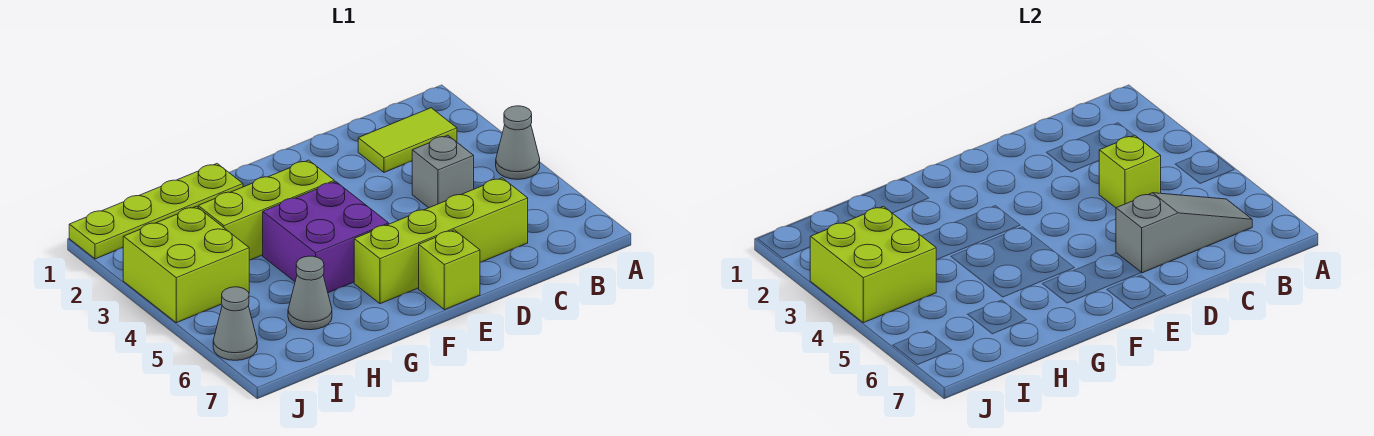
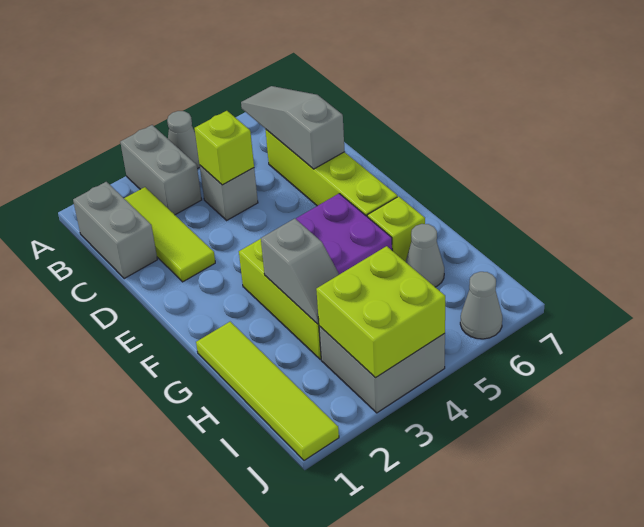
none -> grey brick A3:B3 level 1
none -> grey brick B1:C1 level 1
lime tile B2:C2 level 1 -> lime tile B2:D2 level 1
lime brick E7 level 1 -> lime brick G6 level 1
lime plate G1:J1 level 1 -> lime tile G1:J1 level 1
none -> grey slope G3:H3 level 2 top G
lime brick I3:J4 level 1 -> grey brick I3:J4 level 1

